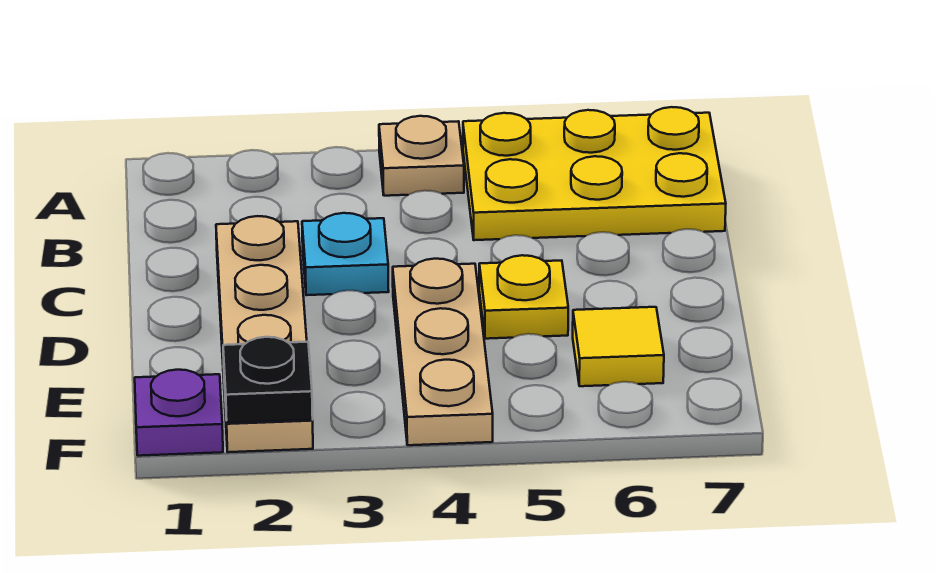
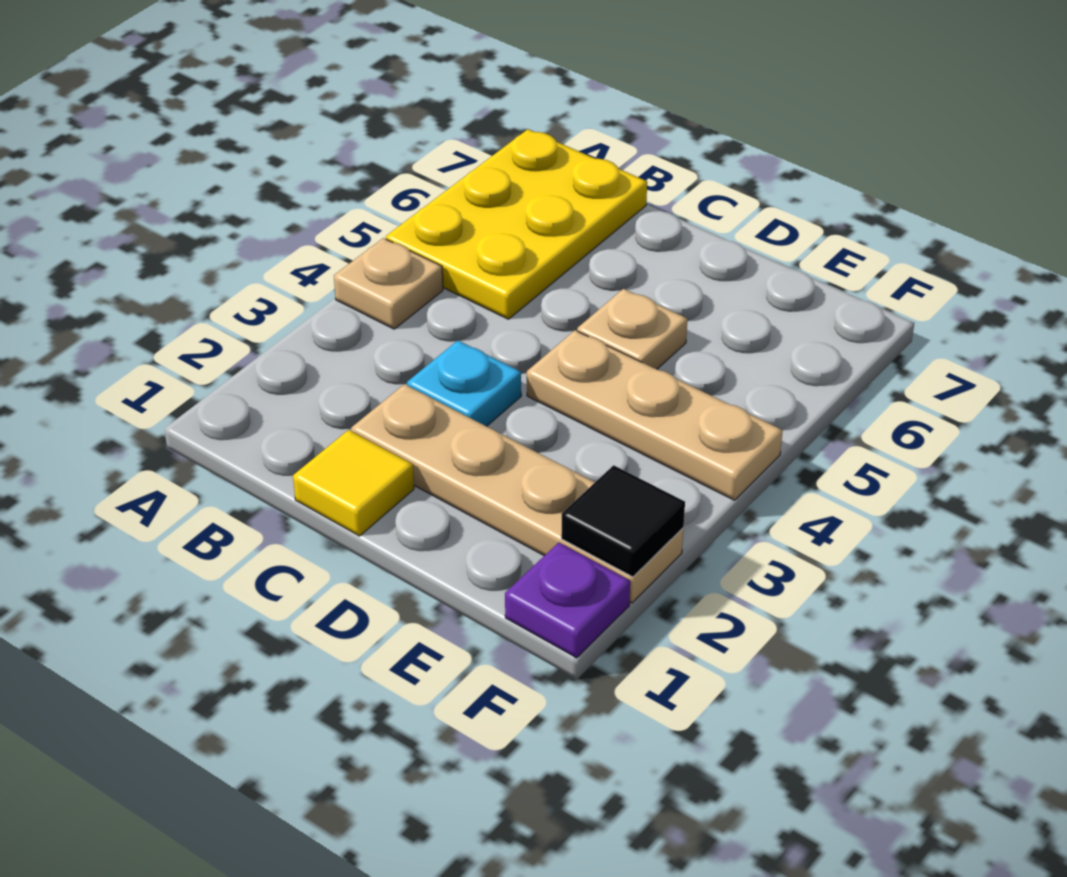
yellow plate D5 level 1 -> tan plate D5 level 1
yellow tile E6 level 1 -> yellow tile C1 level 1
black plate F2 level 2 -> black tile F2 level 2

